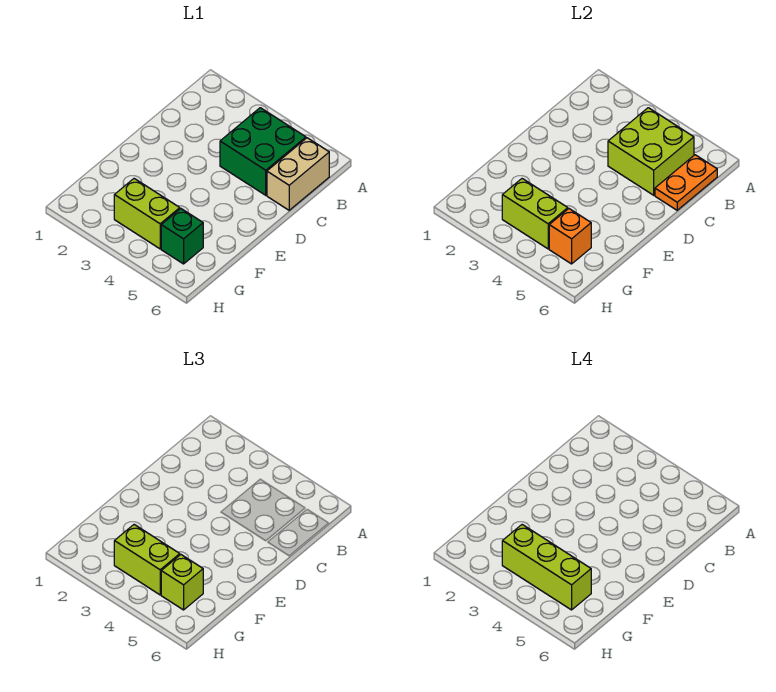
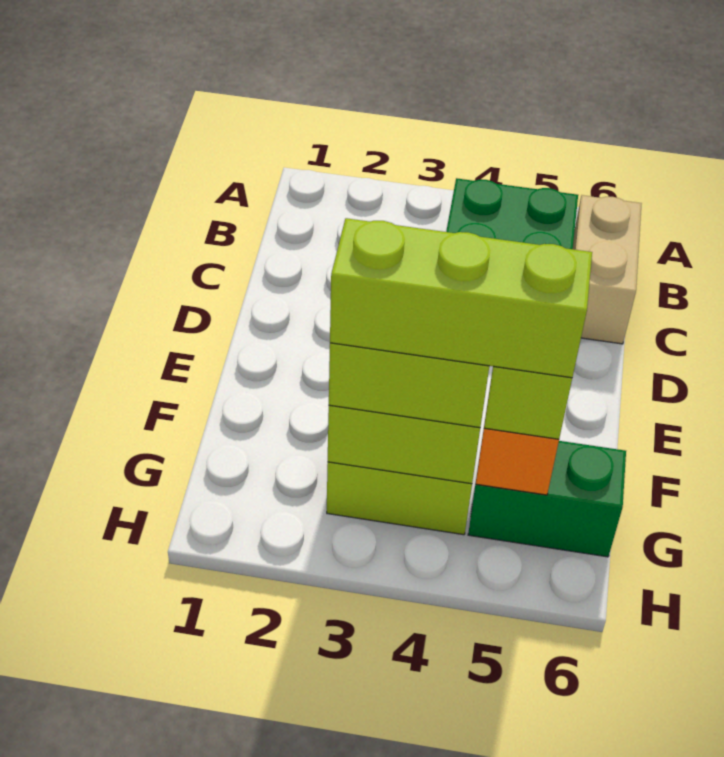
lime brick B4:C5 level 2 -> none
orange plate B6:C6 level 2 -> none
green brick G5 level 1 -> green brick G5:G6 level 1

